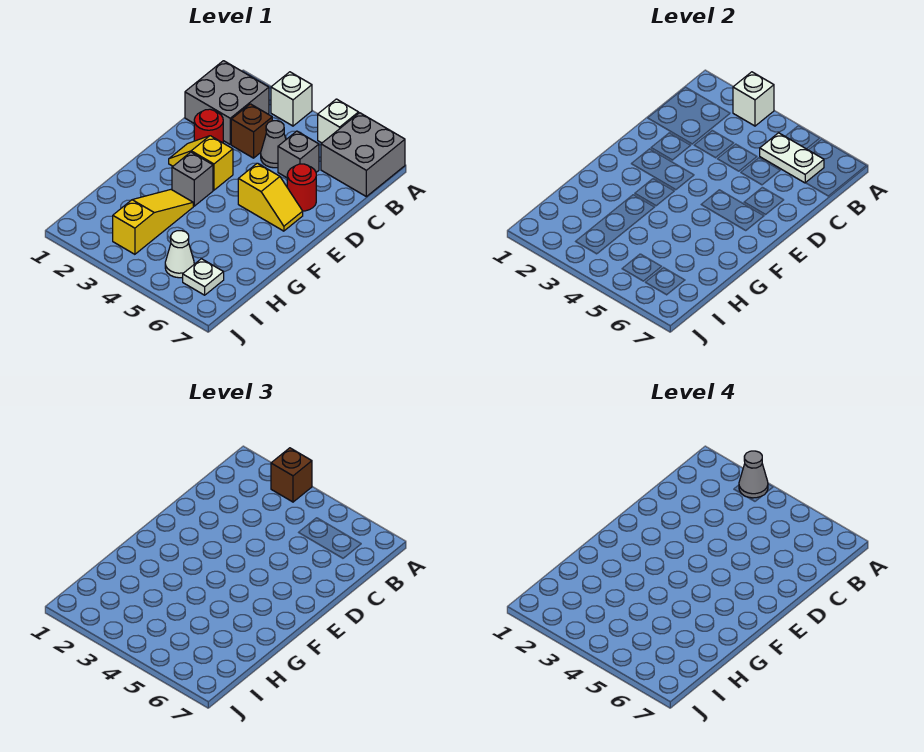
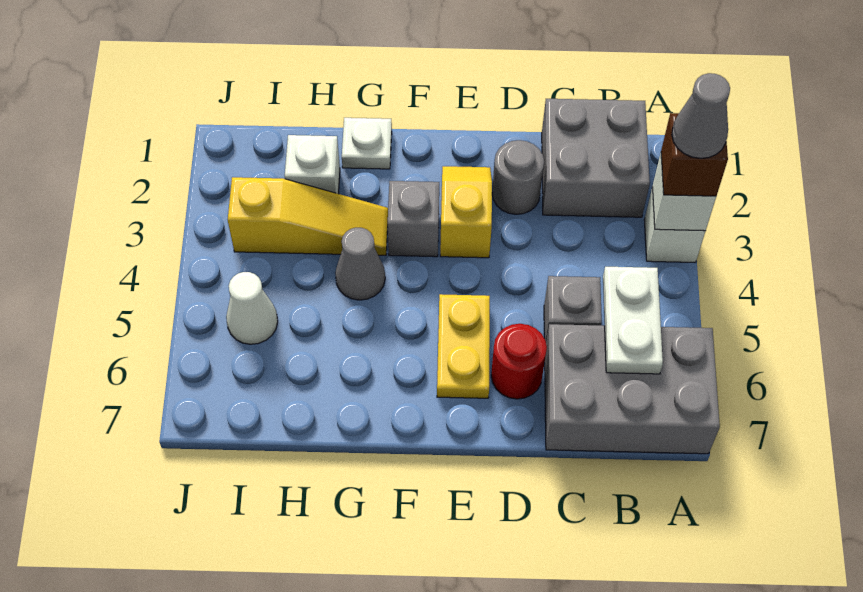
white brick A5 level 1 -> white brick H2 level 1
grey brick A6:B7 level 1 -> grey brick A6:C7 level 1
brown brick C3 level 1 -> none
grey cone C4 level 1 -> grey cone G4 level 1
red round brick D2 level 1 -> grey round brick D2 level 1
yellow slope E5:E6 level 1 top 5 -> yellow plate E5:E6 level 1
white plate I6 level 1 -> white plate G1 level 1

